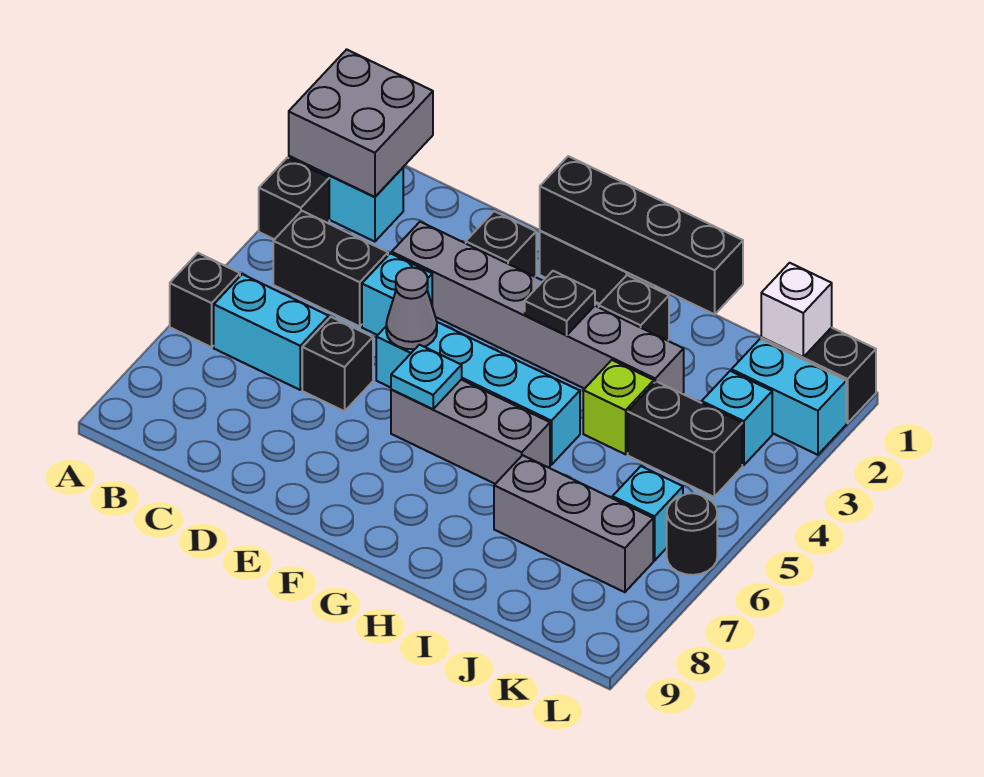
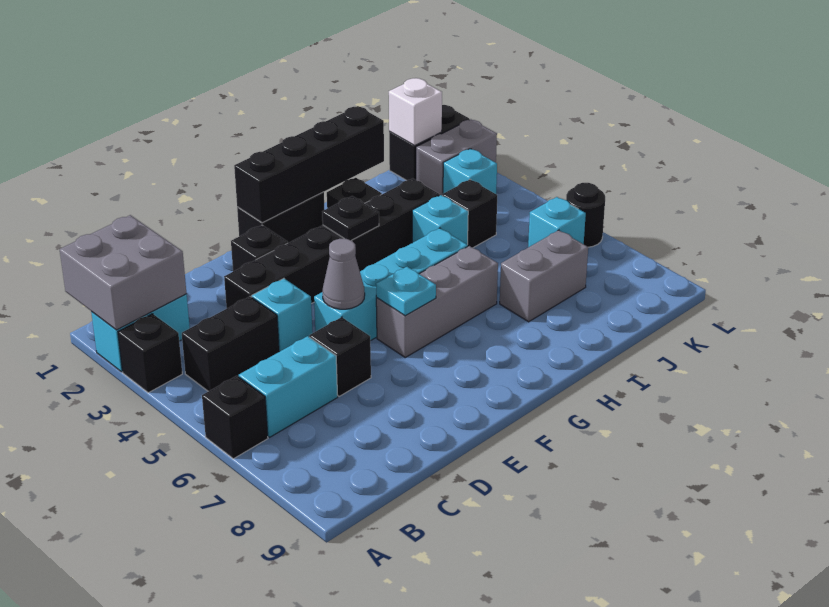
grey brick D3:I3 level 1 -> black brick D3:I3 level 1
lime brick I4 level 1 -> cyan brick I4 level 1
grey brick I7:K7 level 1 -> grey brick I7:J7 level 1
black brick J4:K4 level 1 -> black brick J4 level 1
cyan brick K2:L2 level 1 -> grey brick K2:L2 level 1

